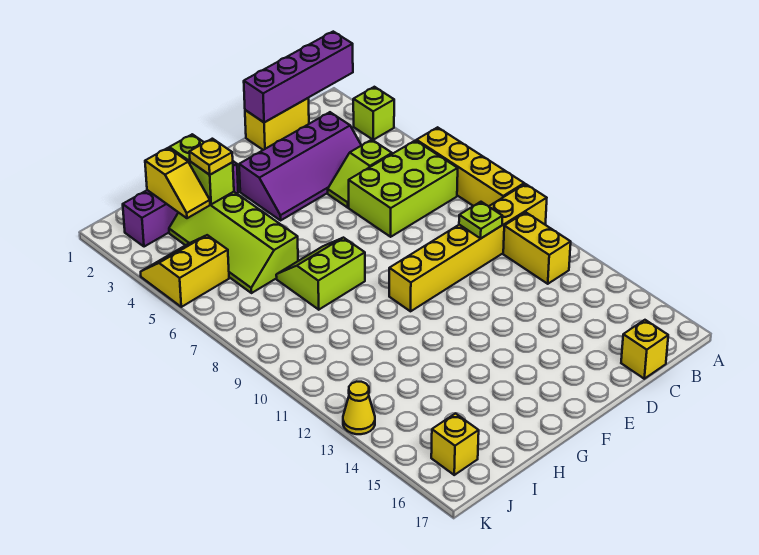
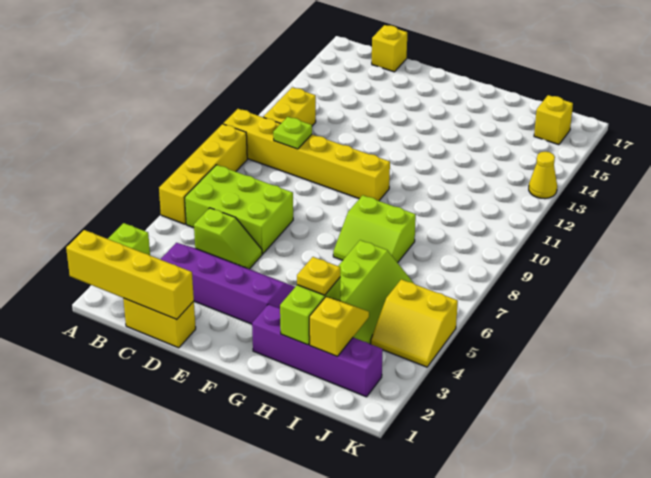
purple brick A1:D1 level 2 -> yellow brick A1:D1 level 2

